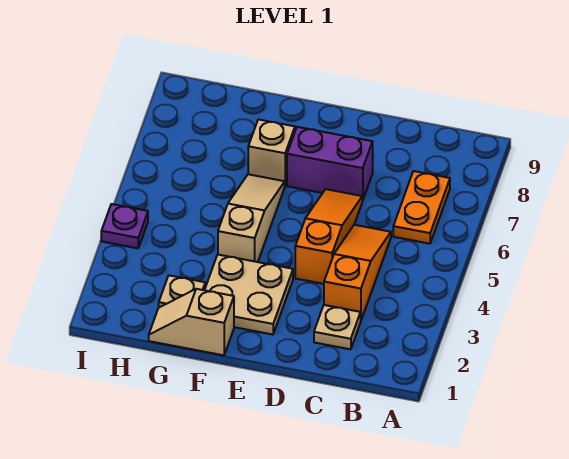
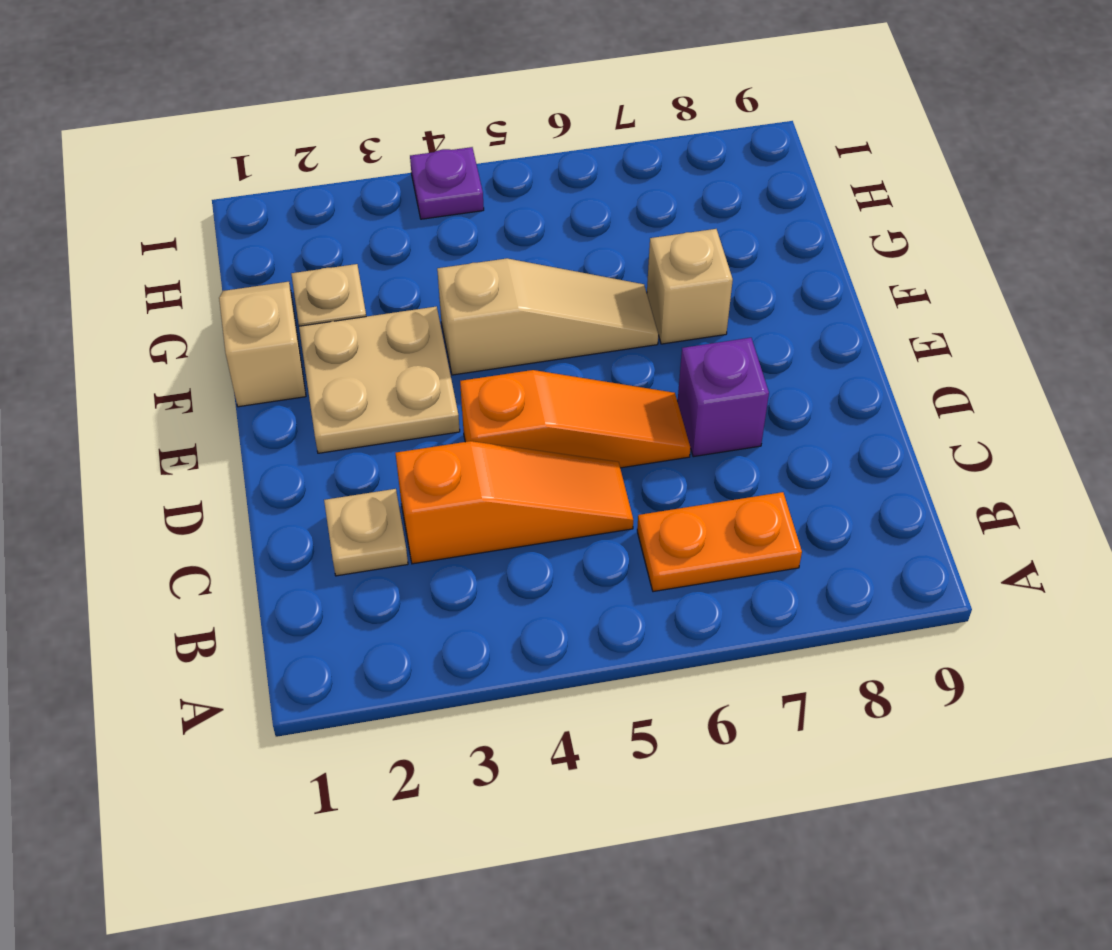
purple brick D7:E7 level 1 -> purple brick D7 level 1

